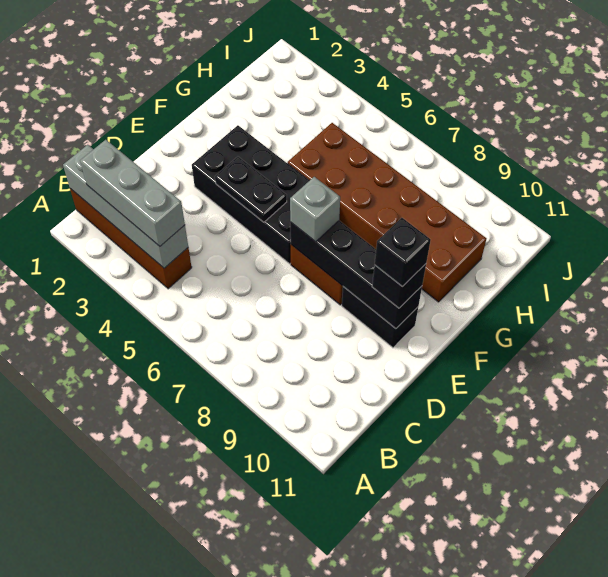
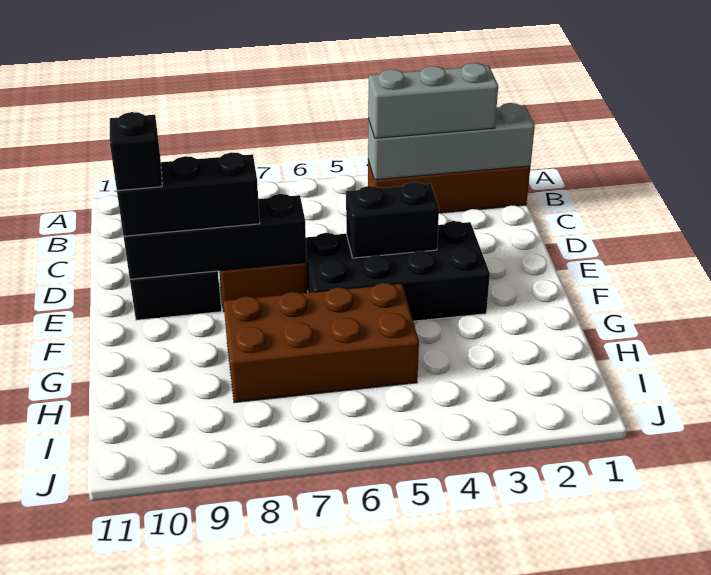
black plate E4:E5 level 2 -> black brick E4:E5 level 2
grey brick E7 level 3 -> none
black brick E10 level 3 -> black brick E8:E10 level 3
brown brick G5:H10 level 1 -> brown brick G5:H8 level 1

